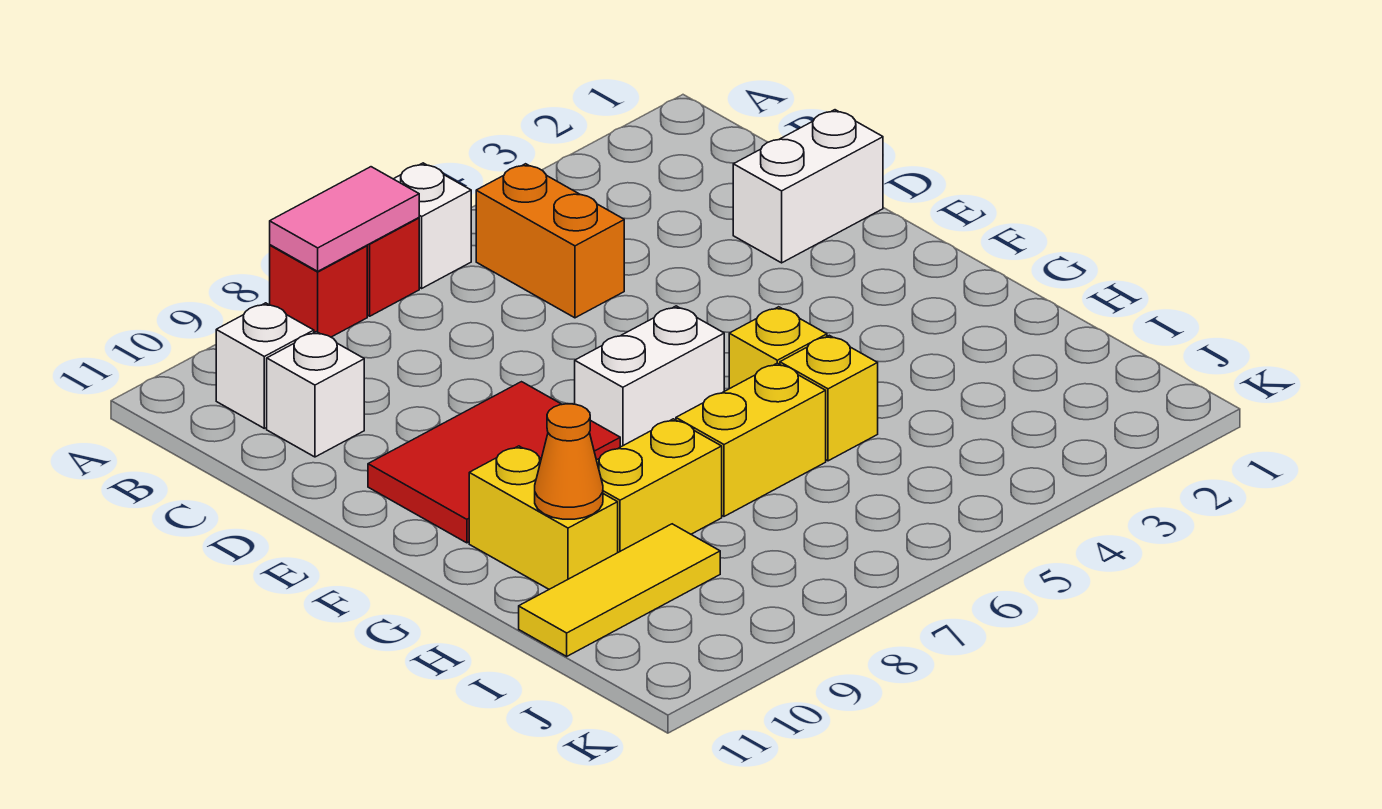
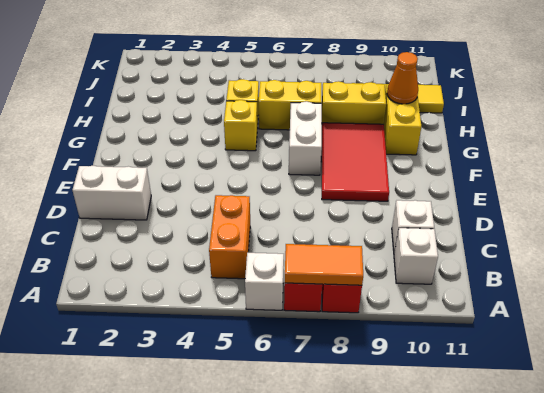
pink tile A7:A8 level 2 -> orange tile A7:A8 level 2
red tile E8:F10 level 1 -> red tile E8:G9 level 1
white brick F6:F7 level 1 -> white brick F7:G7 level 1

